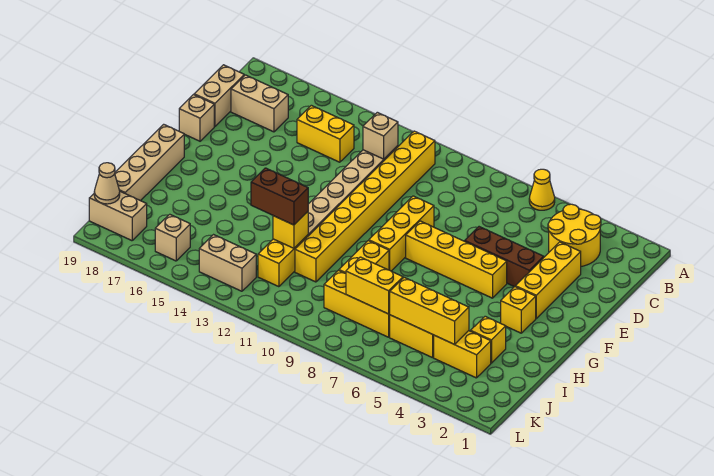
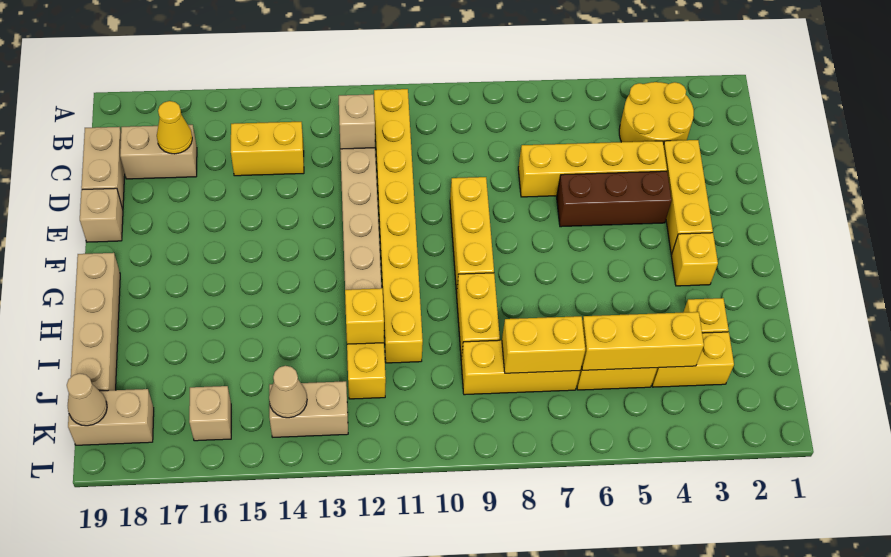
yellow cone A6 level 1 -> yellow cone C17 level 2
yellow brick F5:F8 level 1 -> yellow brick D4:D7 level 1
brown brick I12:I13 level 3 -> none
none -> tan cone K14 level 2

